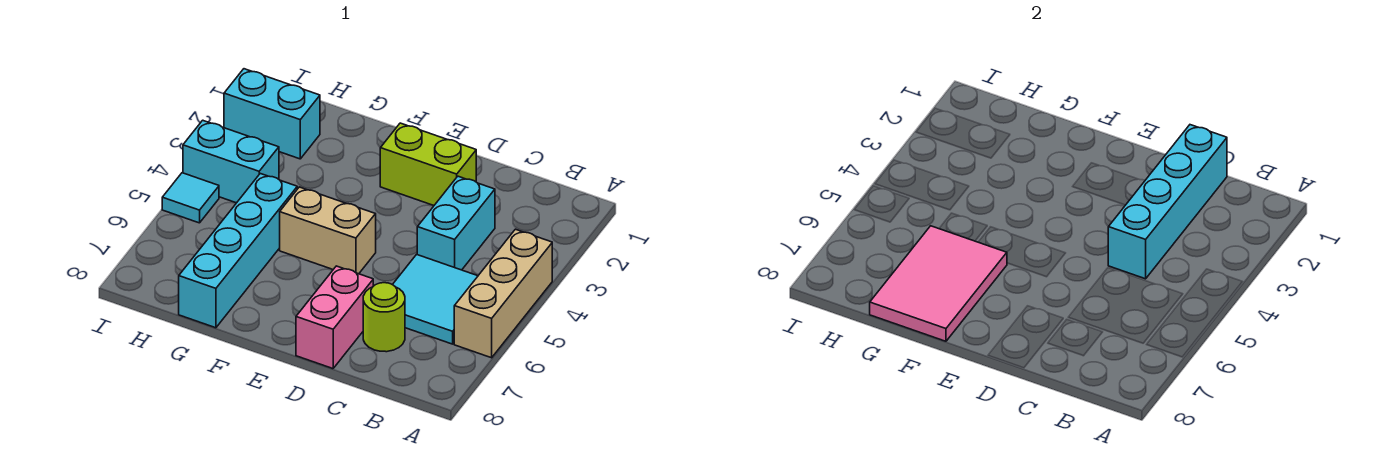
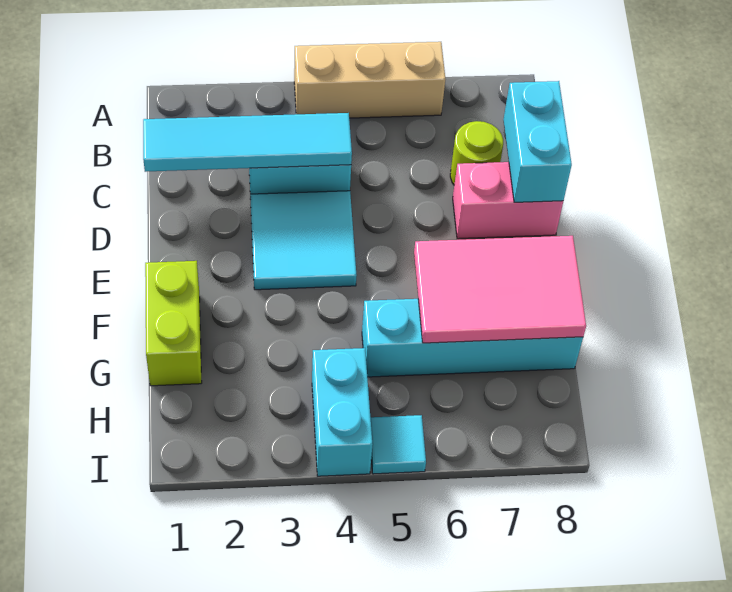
cyan tile B5:C6 level 1 -> cyan tile D3:E4 level 1
cyan brick C1:C4 level 2 -> cyan tile C1:C4 level 2
lime brick D2:E2 level 1 -> lime brick F1:G1 level 1
tan brick E5:F5 level 1 -> none
cyan brick H2:I2 level 1 -> cyan brick C8:D8 level 2

